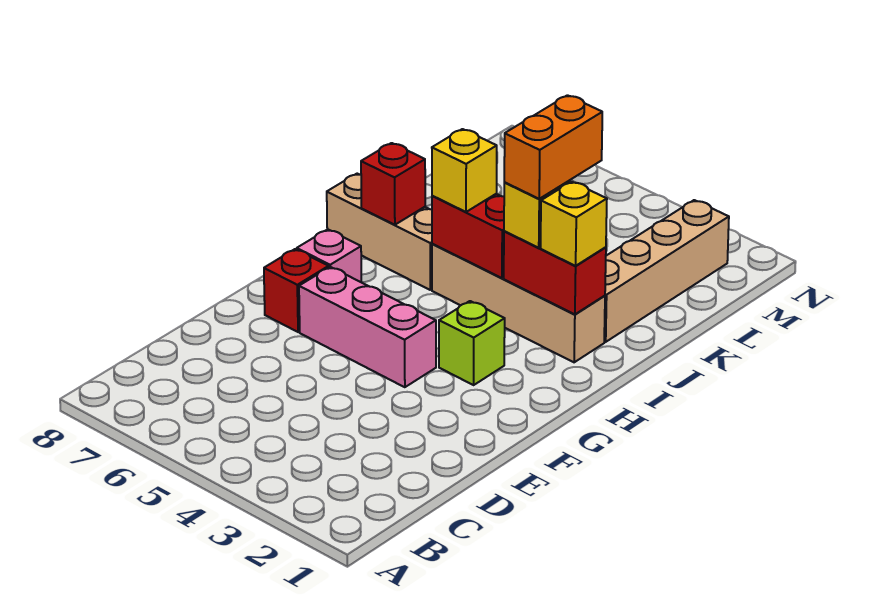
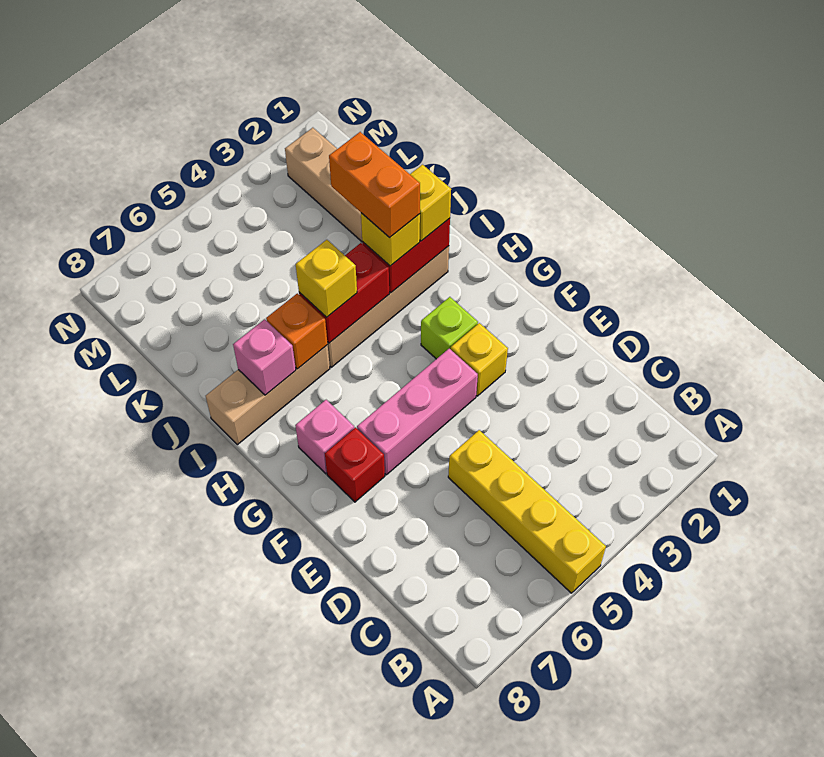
none -> yellow brick A5:D5 level 1
none -> yellow brick F3 level 1
none -> orange brick I6 level 2
red brick I7 level 2 -> pink brick I7 level 2

